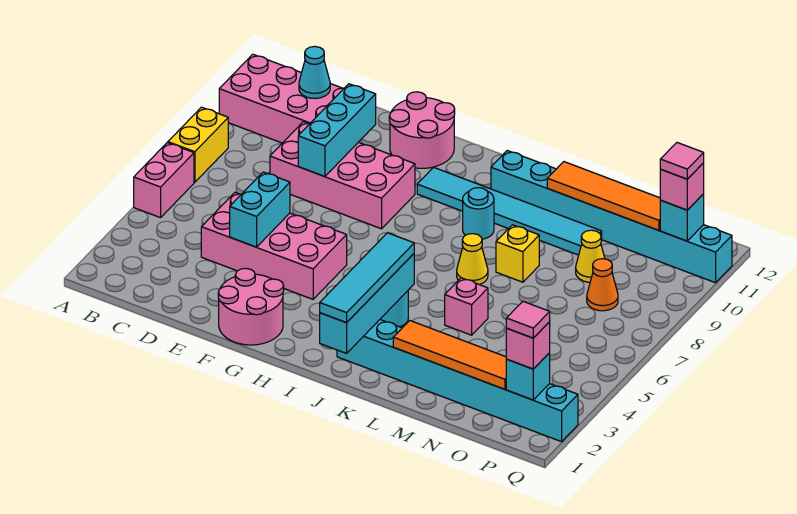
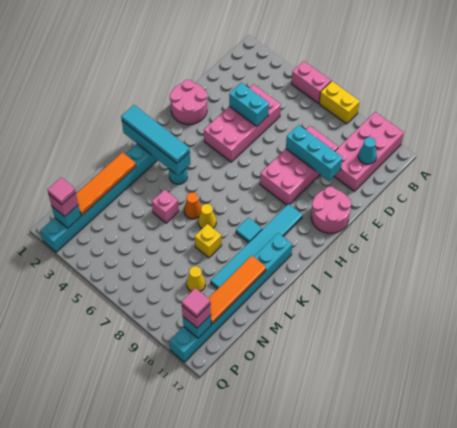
cyan round brick J9 level 1 -> cyan tile J9 level 1
orange cone O8 level 1 -> orange cone K6 level 1

